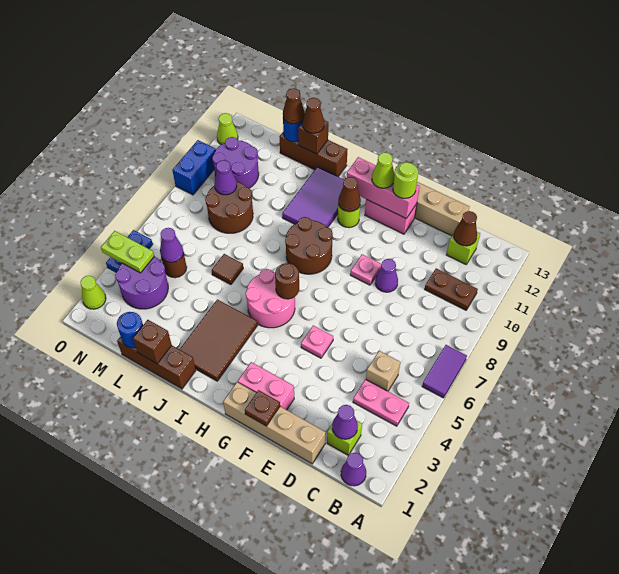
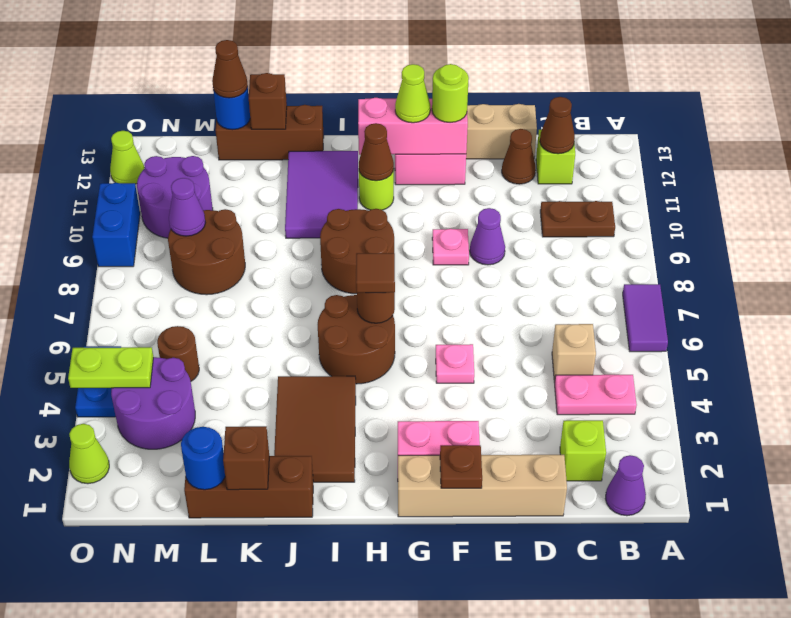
purple cone C2 level 2 -> none
pink round brick H5:I6 level 1 -> brown round brick H5:I6 level 1
brown tile K6 level 1 -> brown tile H6 level 3
brown cone K13 level 3 -> brown cone D12 level 1
purple cone M5 level 2 -> none

